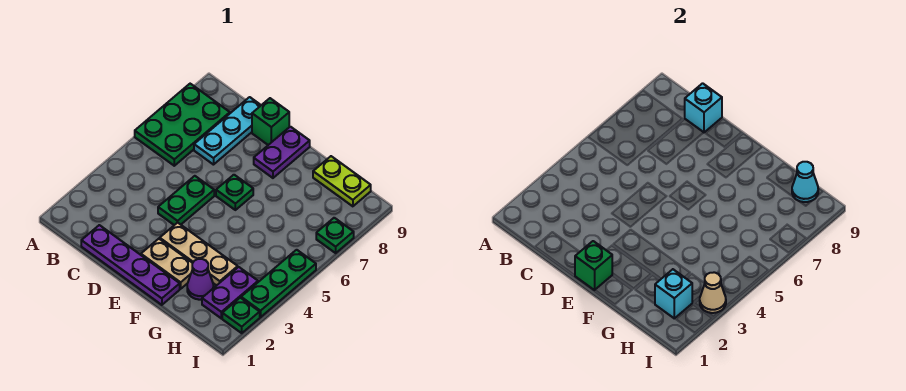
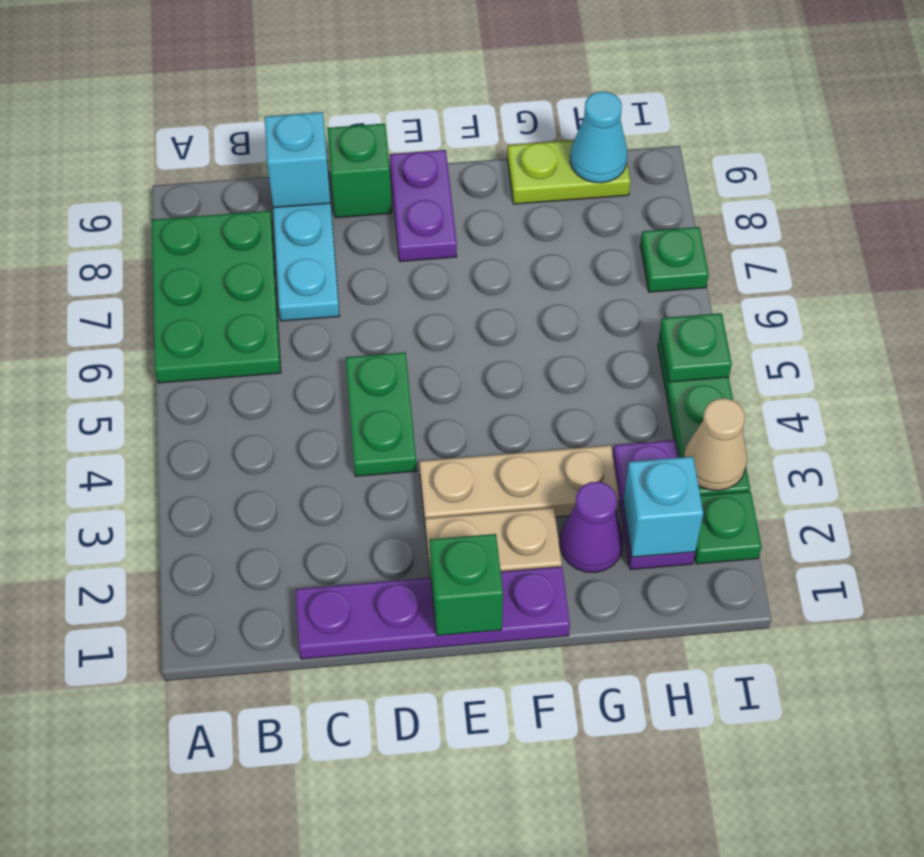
green plate E6 level 1 -> green plate I5 level 2

